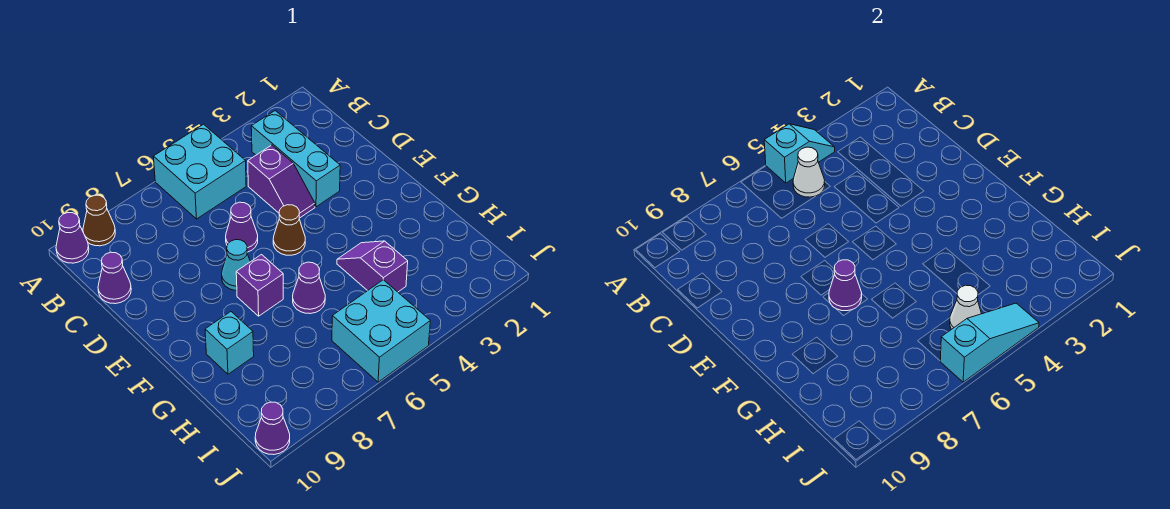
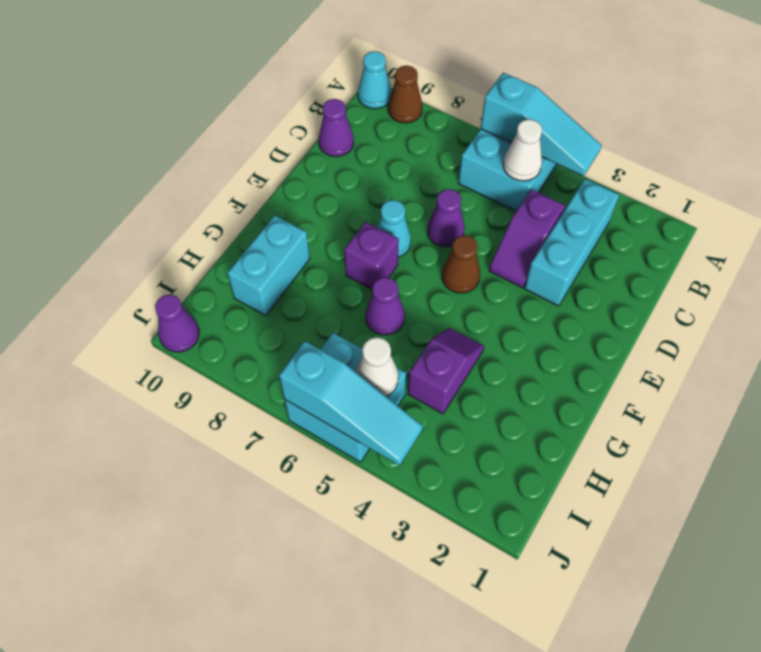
cyan slope A4:A5 level 2 top 5 -> cyan slope A4:A6 level 2 top 6
purple cone A10 level 1 -> cyan cone A10 level 1
purple cone F7 level 2 -> none
cyan brick G9 level 1 -> cyan brick G9:H9 level 1

